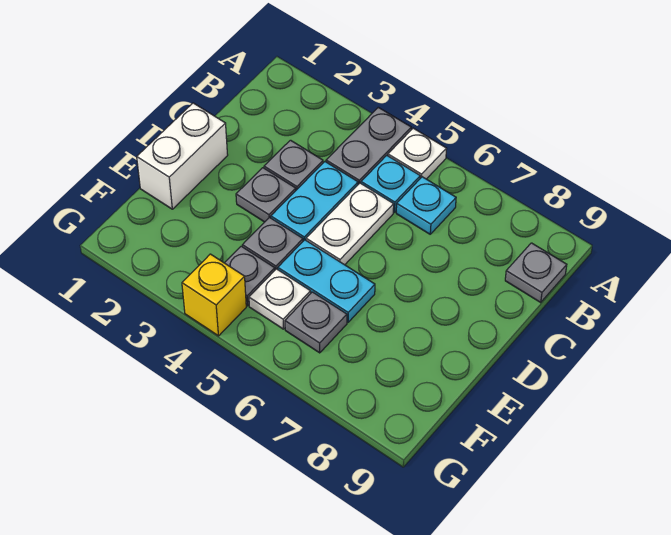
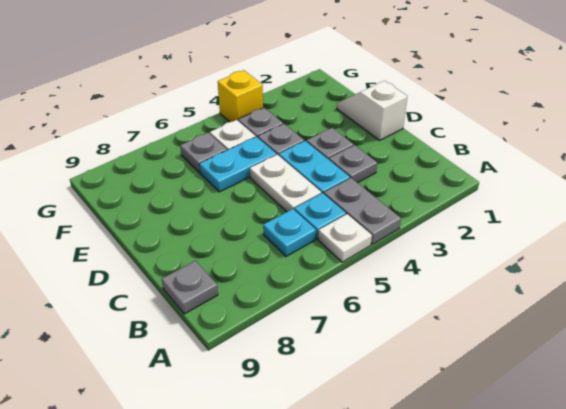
white brick D1:E1 level 1 -> white slope D1:E1 level 1 top D

